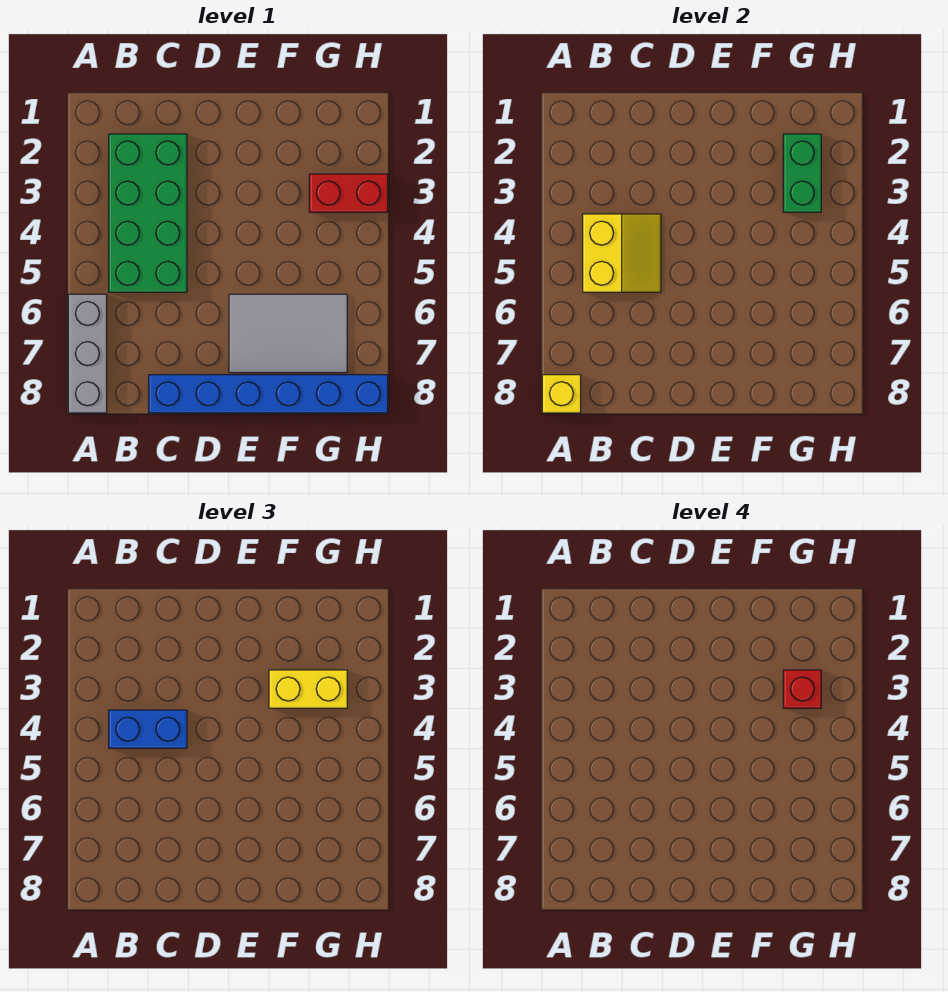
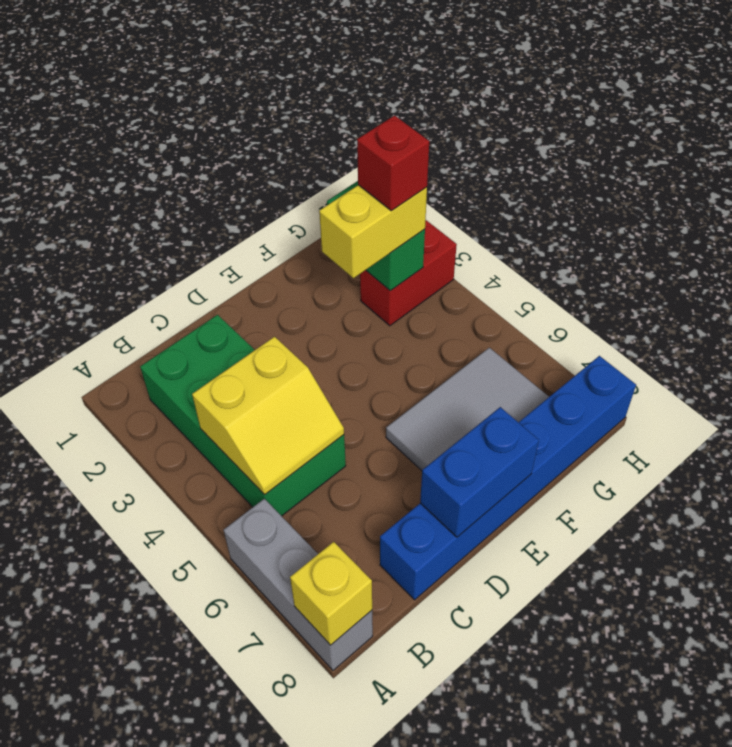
yellow slope B4:C5 level 2 top B -> yellow slope B4:C5 level 2 top 4
blue brick B4:C4 level 3 -> blue brick D8:E8 level 2

